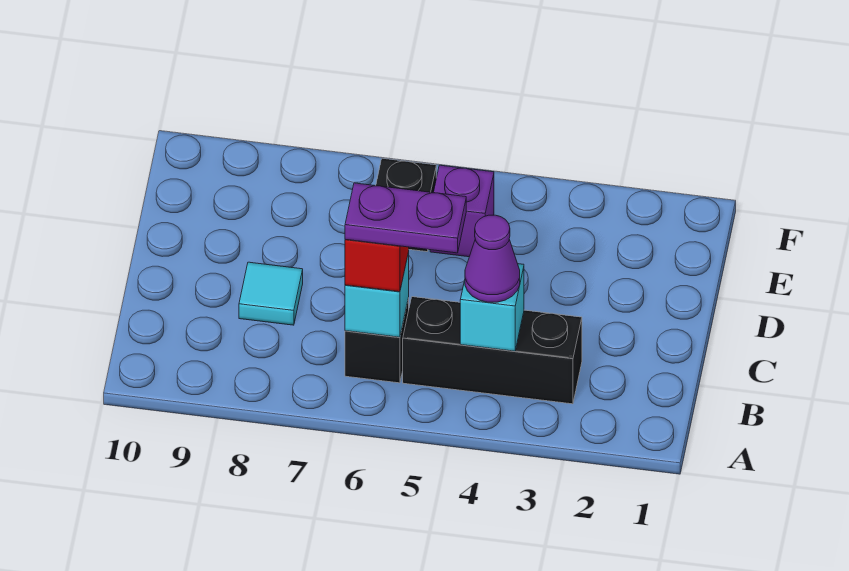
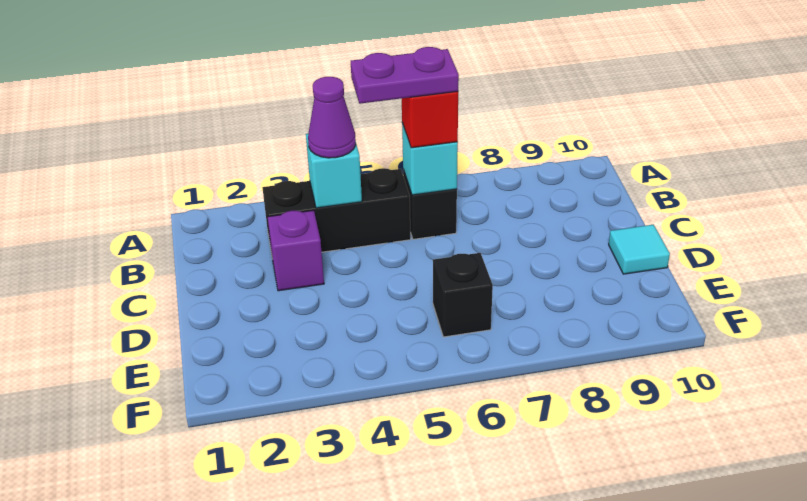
cyan tile C8 level 1 -> cyan tile D10 level 1
purple brick E5 level 1 -> purple brick C3 level 1

